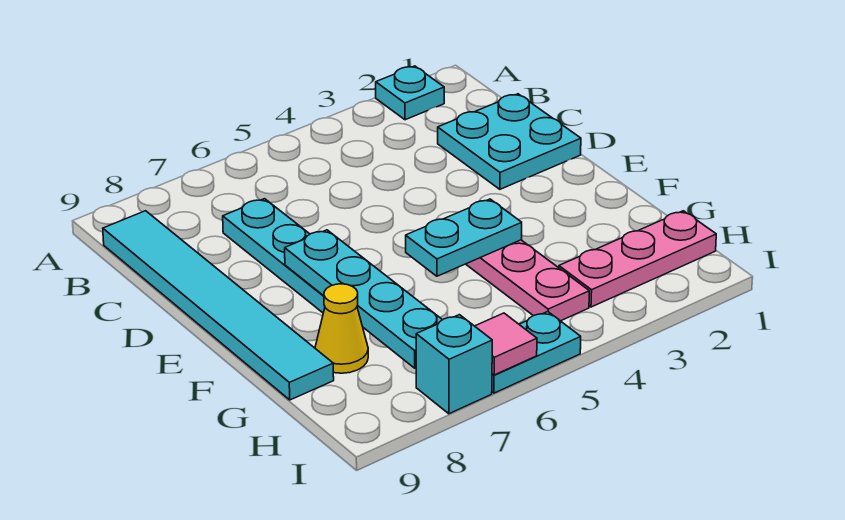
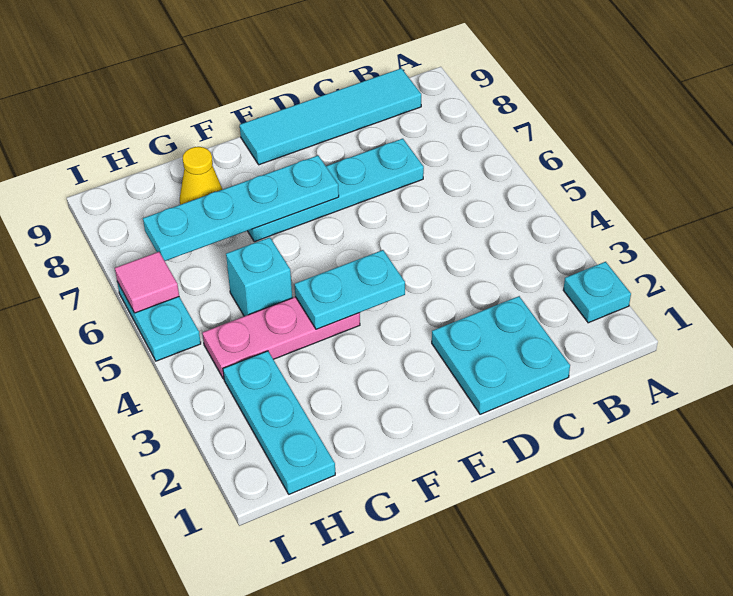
cyan tile B9:G9 level 1 -> cyan tile B9:E9 level 1
cyan plate F4:F5 level 2 -> cyan plate E4:F4 level 2
pink plate H1:H3 level 1 -> cyan plate H1:H3 level 1
cyan brick I7 level 1 -> cyan brick G5 level 1

